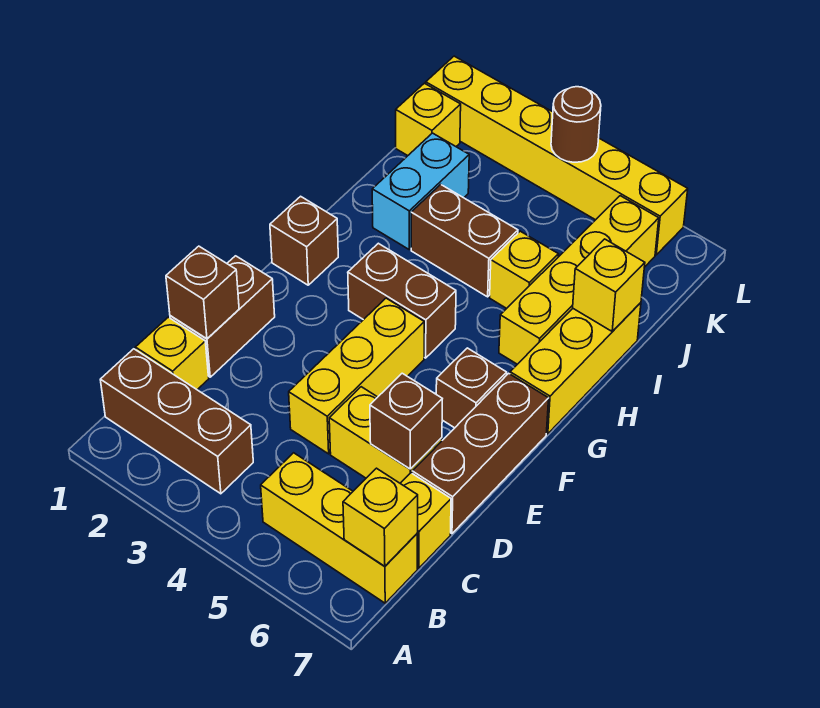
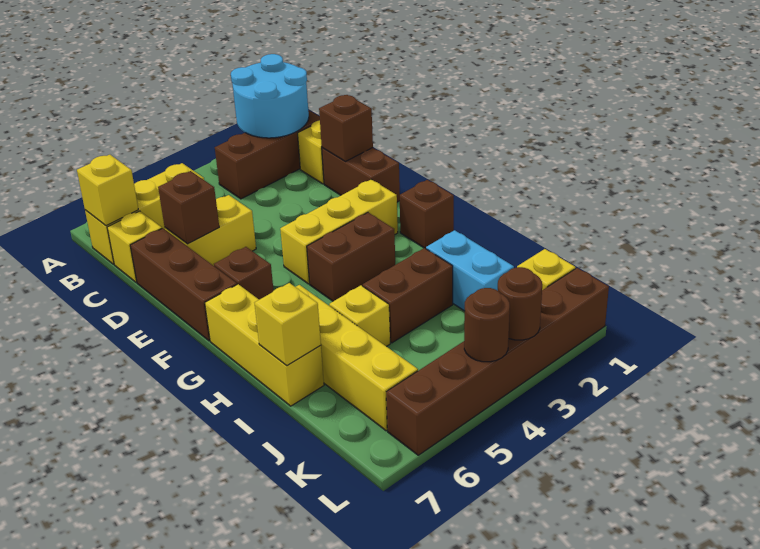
none -> cyan round brick A1:B2 level 2
yellow brick D4:F4 level 1 -> yellow brick F2:F4 level 1
yellow brick L1:L6 level 1 -> brown brick L1:L6 level 1
none -> brown round brick L3 level 2

